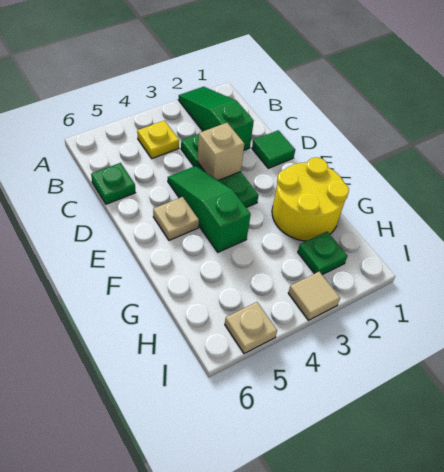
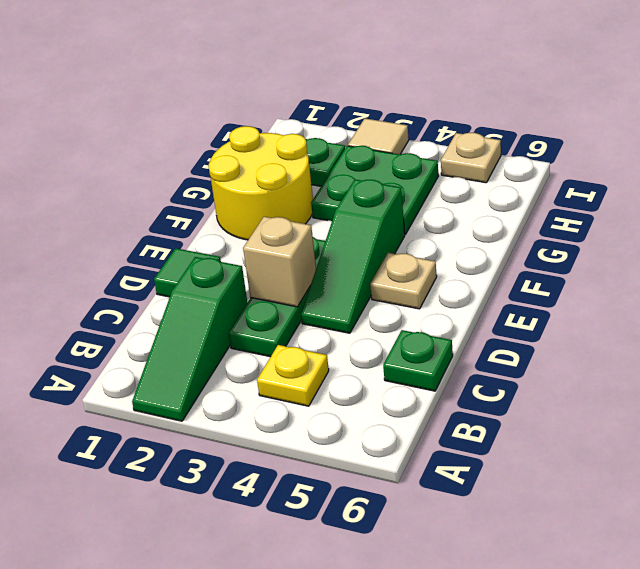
none -> green plate G3:H4 level 1

